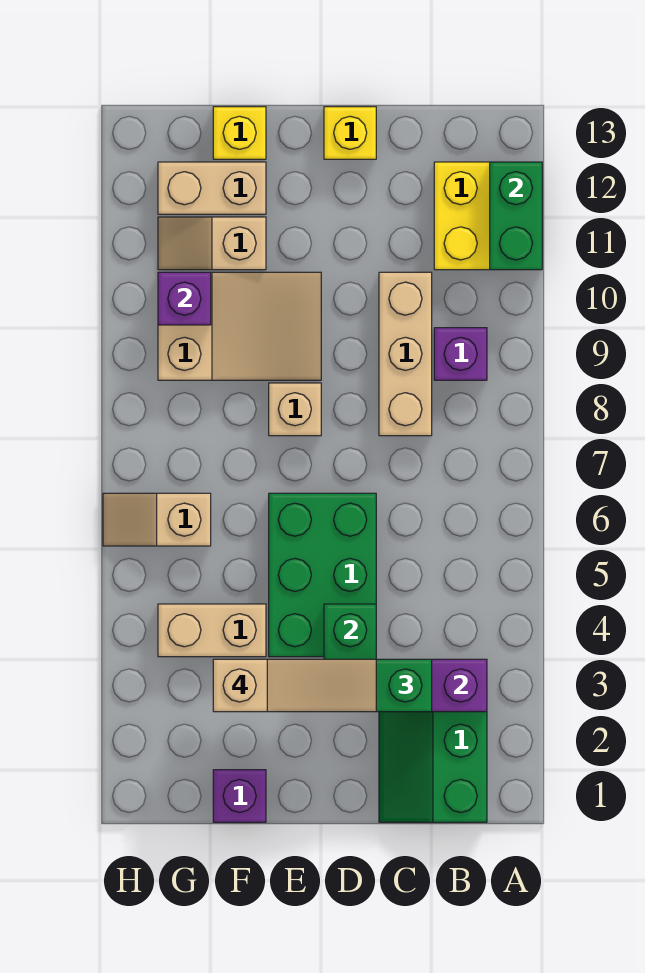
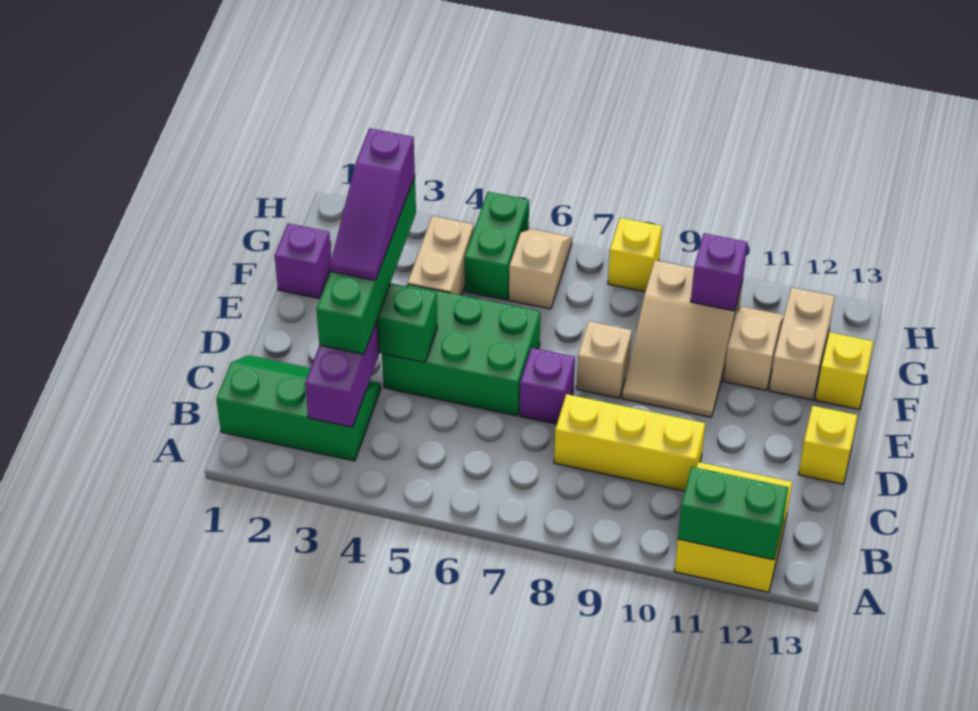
purple brick B9 level 1 -> purple brick D7 level 1
tan brick C8:C10 level 1 -> yellow brick C8:C10 level 1
tan slope D3:F3 level 4 top F -> purple slope D3:F3 level 4 top F
none -> green brick G5:H5 level 1
none -> yellow brick H8 level 1

